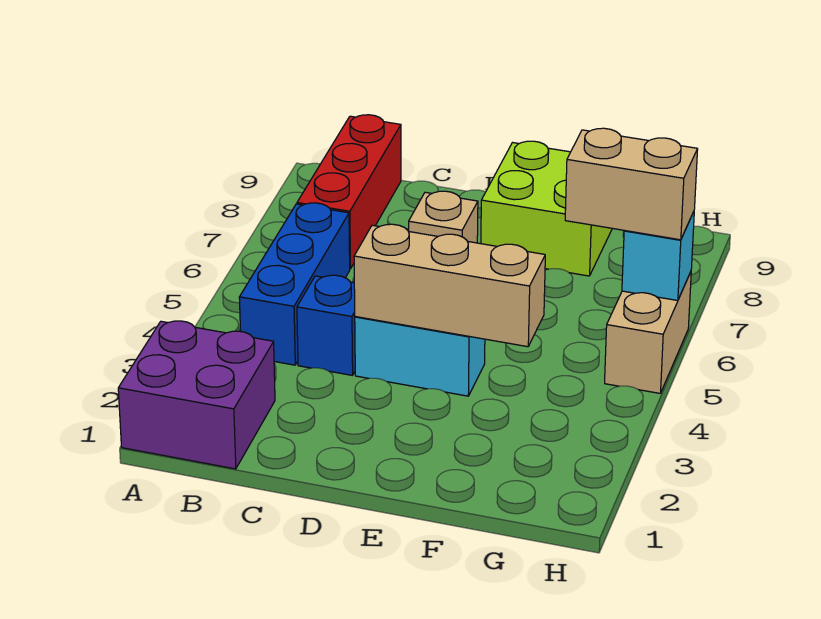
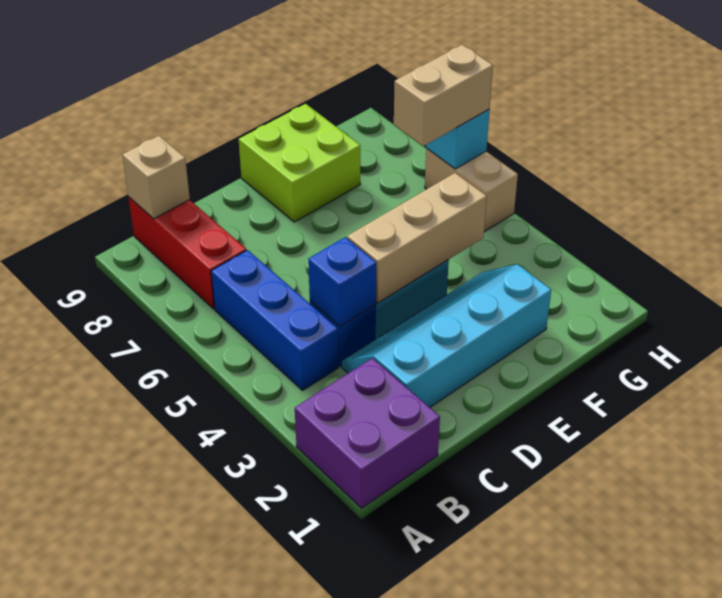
none -> cyan slope C2:F3 level 1 top 2
none -> blue brick C4 level 2
tan brick D7 level 1 -> tan brick B9 level 2

